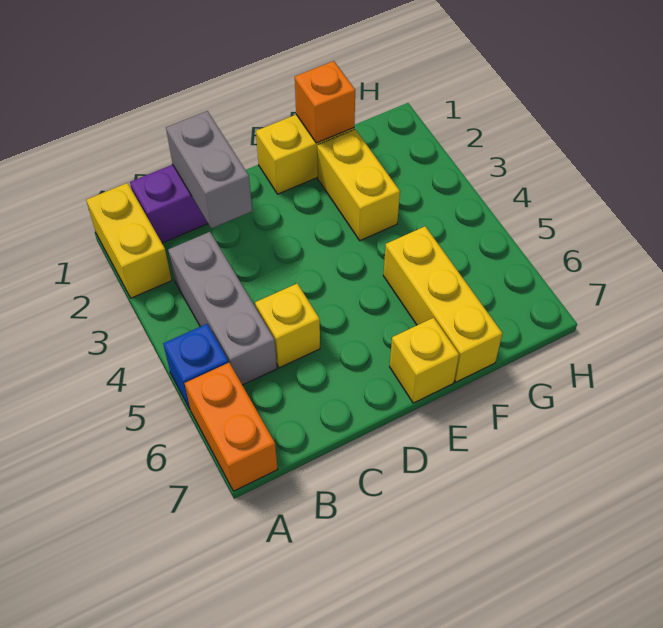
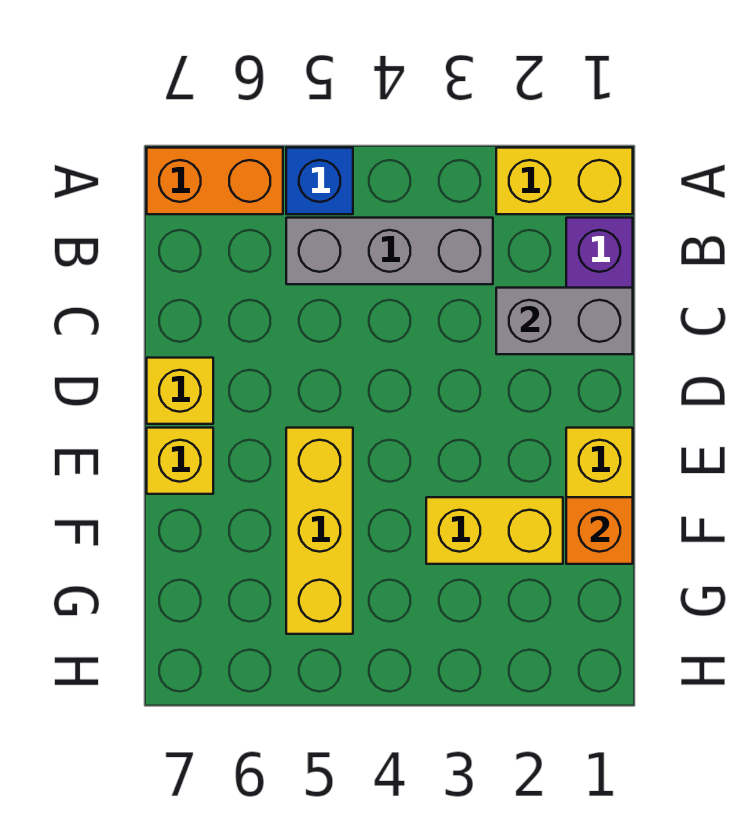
yellow brick C5 level 1 -> yellow brick D7 level 1
yellow brick F5:F7 level 1 -> yellow brick E5:G5 level 1

